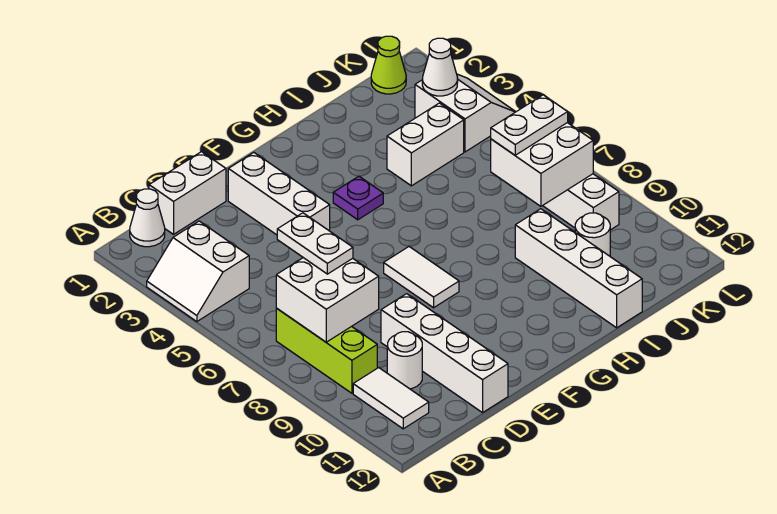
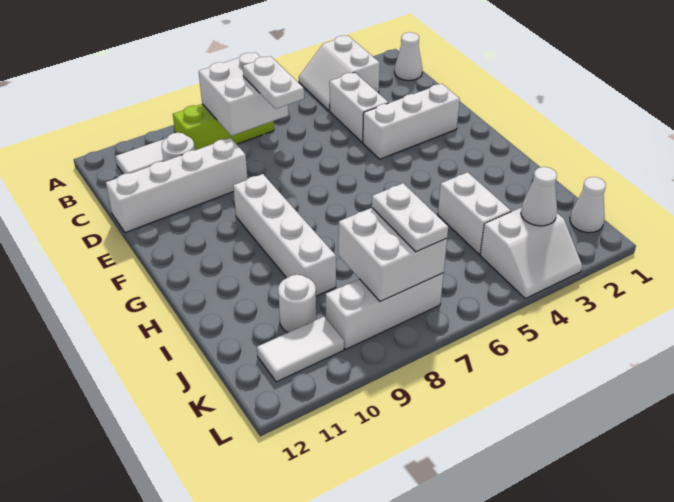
white slope A3:B4 level 1 top B -> white slope A3:B4 level 1 top 3
white brick C1:D1 level 1 -> white brick C4:D4 level 1
white plate C6:C7 level 3 -> white plate C7:D7 level 3
white tile F7:F8 level 1 -> white tile K10:K11 level 1
purple plate G4 level 1 -> none
white brick I9:I12 level 1 -> white brick F9:I9 level 1
lime cone K1 level 1 -> white cone K1 level 1

